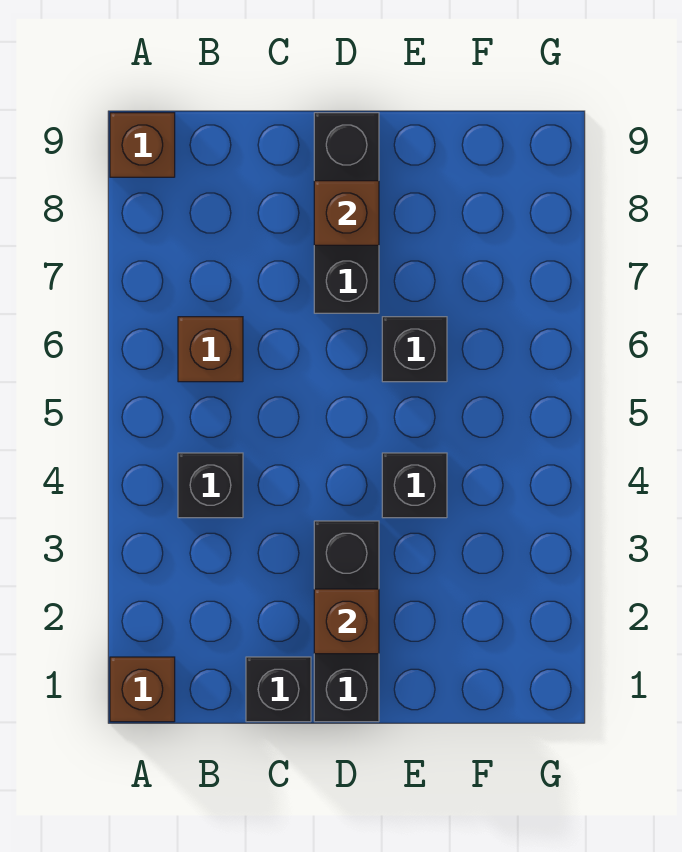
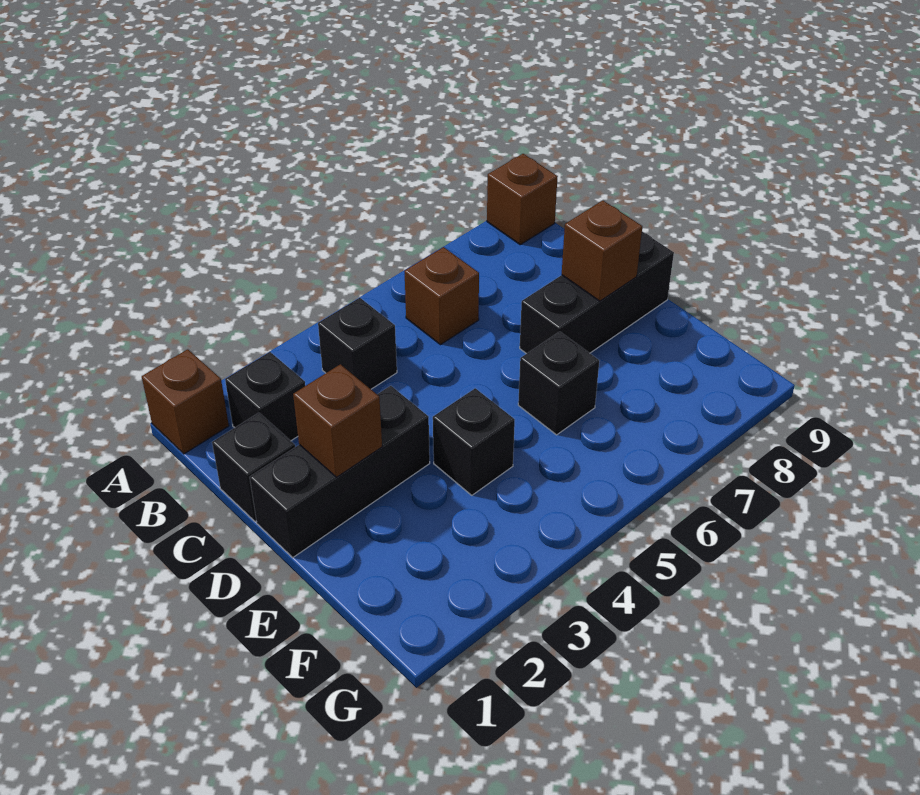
none -> black brick B2 level 1

